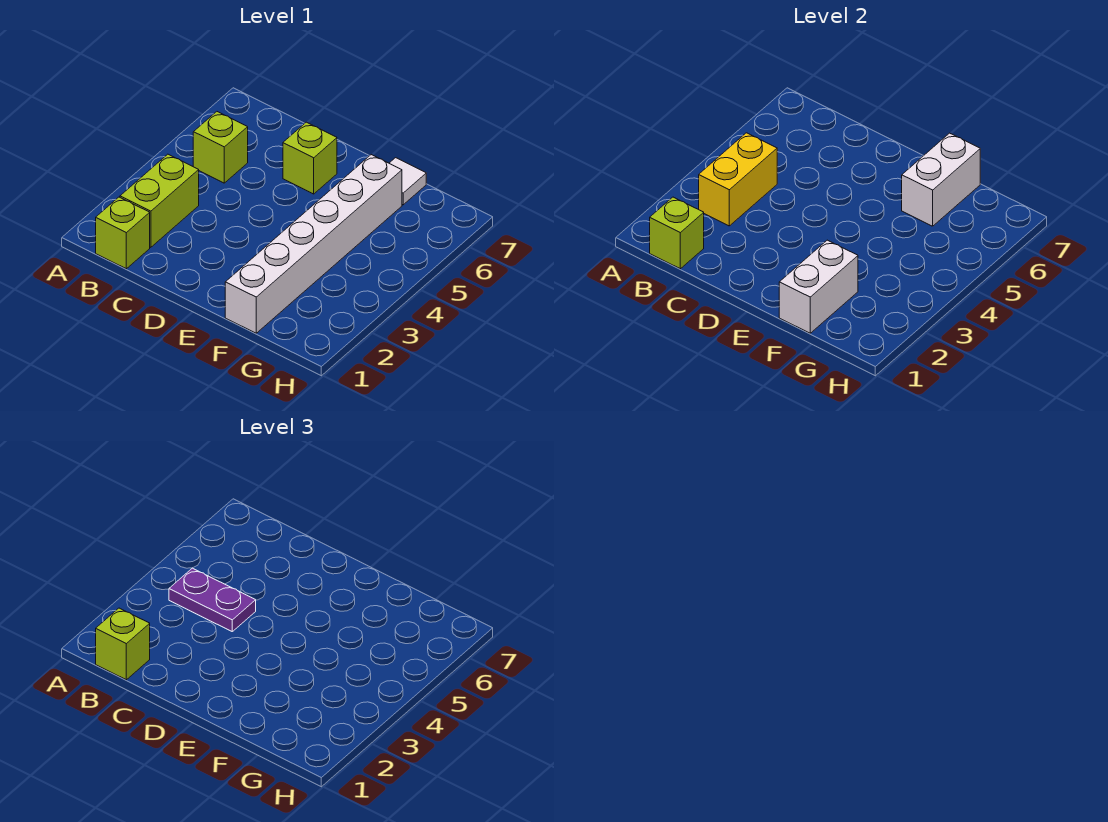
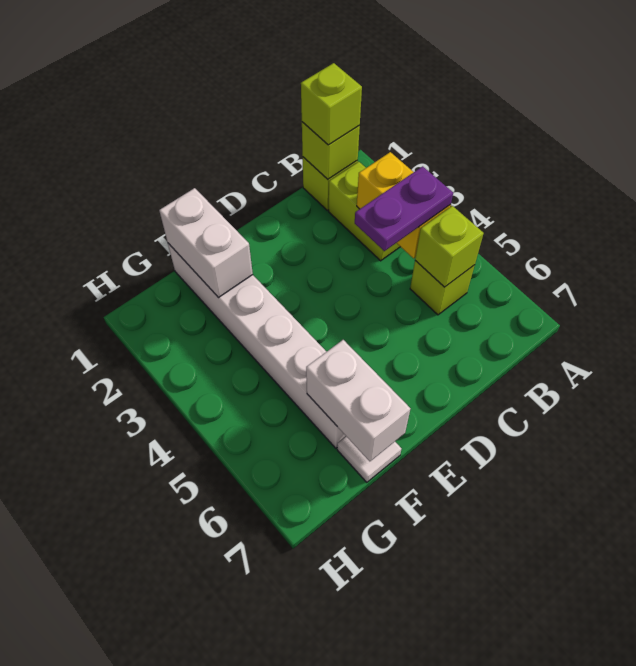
lime brick D6 level 1 -> lime brick B5 level 2

